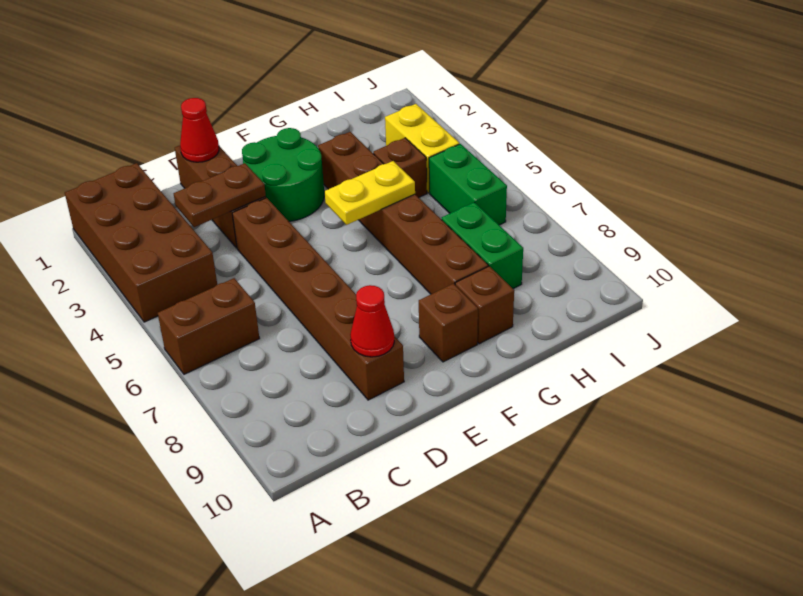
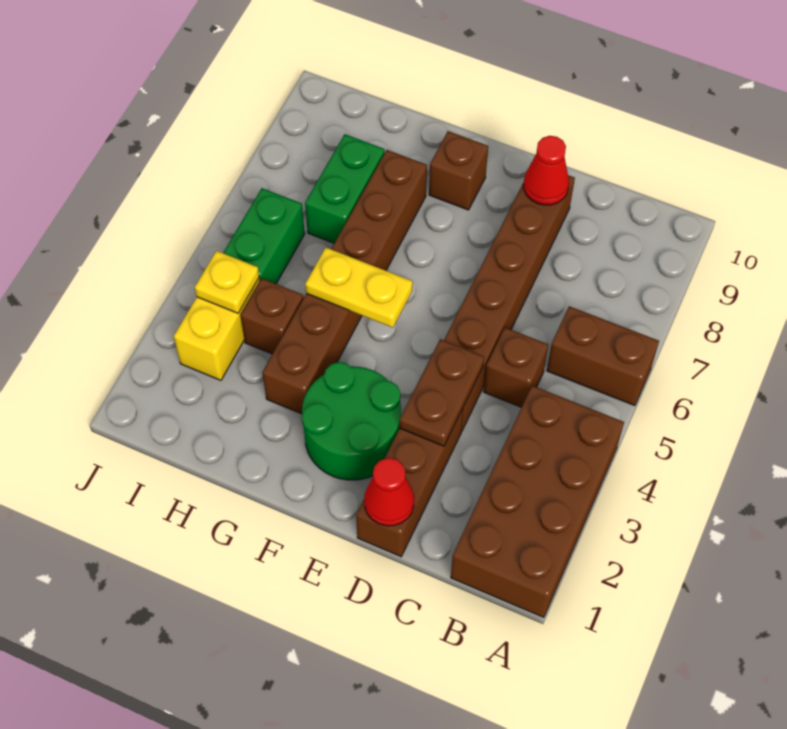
brown plate C3:D3 level 2 -> brown plate D3:D4 level 2
brown brick G9 level 1 -> brown brick C5 level 1
none -> yellow plate I4 level 2

